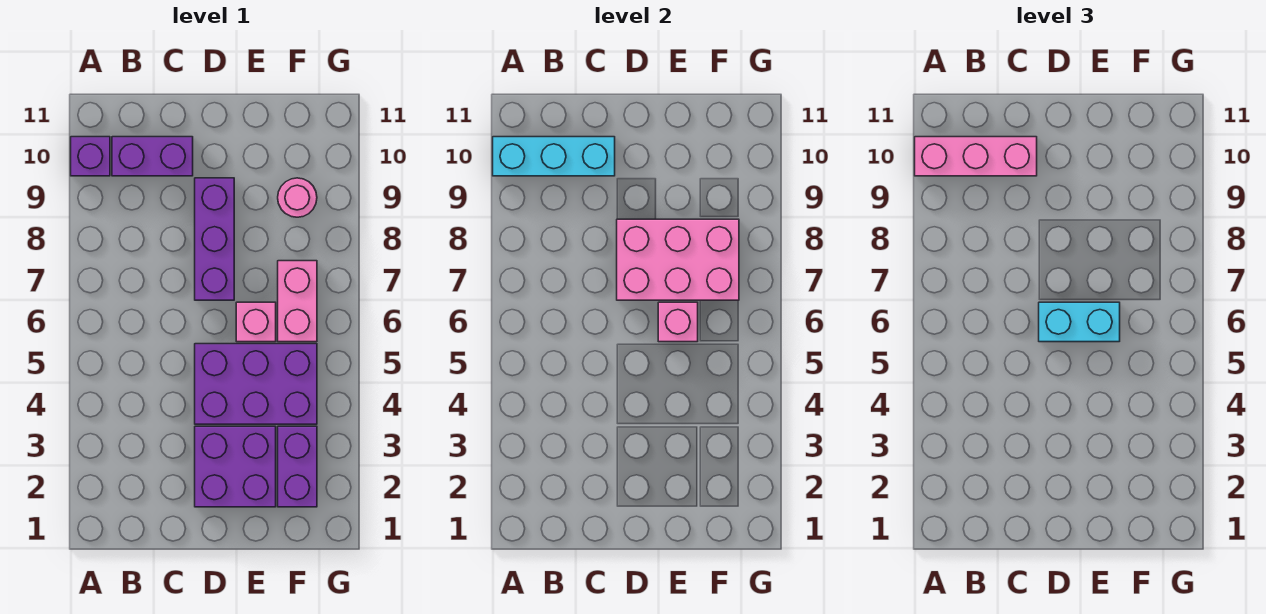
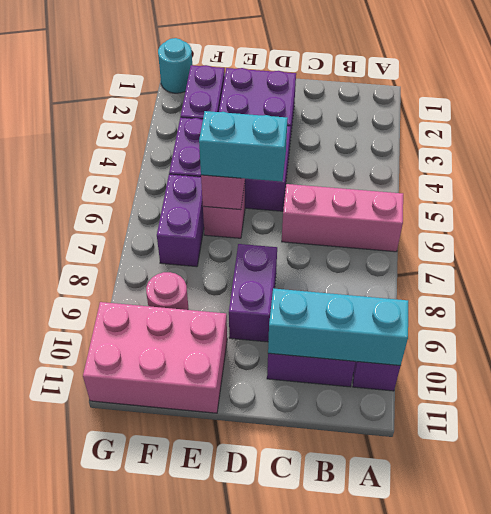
pink brick A10:C10 level 3 -> pink brick A6:C6 level 1
purple brick D7:D9 level 1 -> purple brick D8:D9 level 1
pink brick D7:F8 level 2 -> pink brick E10:G11 level 1
pink brick F6:F7 level 1 -> purple brick F6:F7 level 1
none -> cyan round brick G1 level 1

